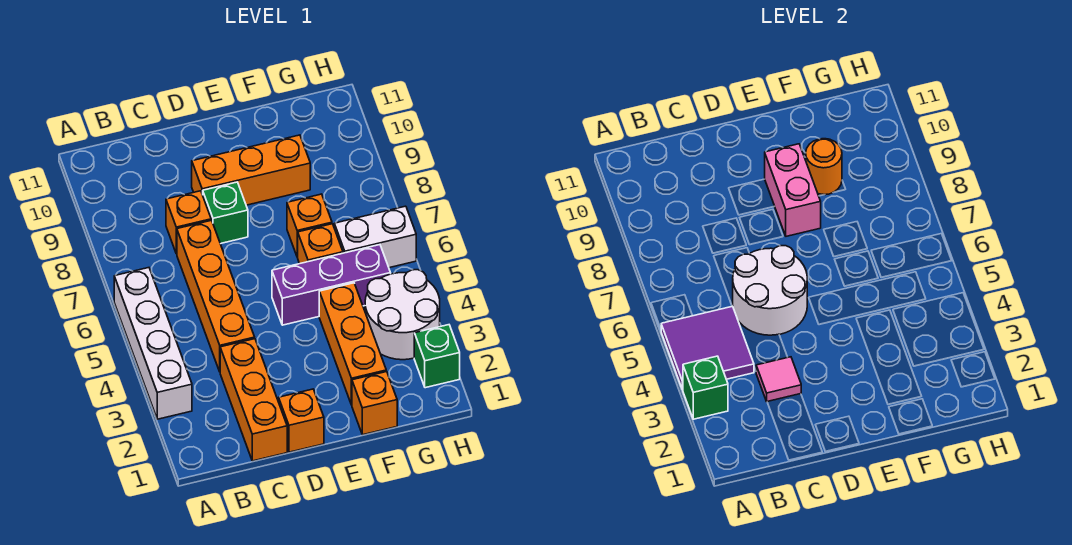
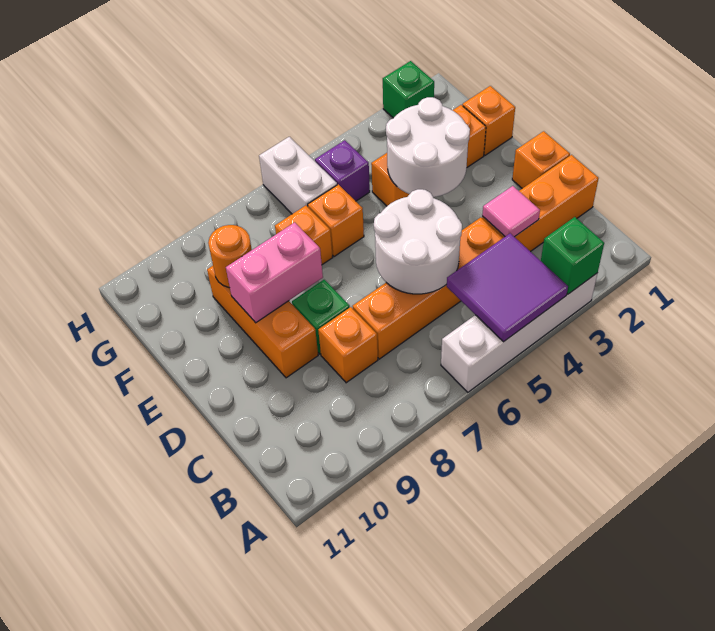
purple brick E5:G5 level 1 -> purple brick G5 level 1
white round brick G3:H4 level 1 -> white round brick E3:F4 level 2

